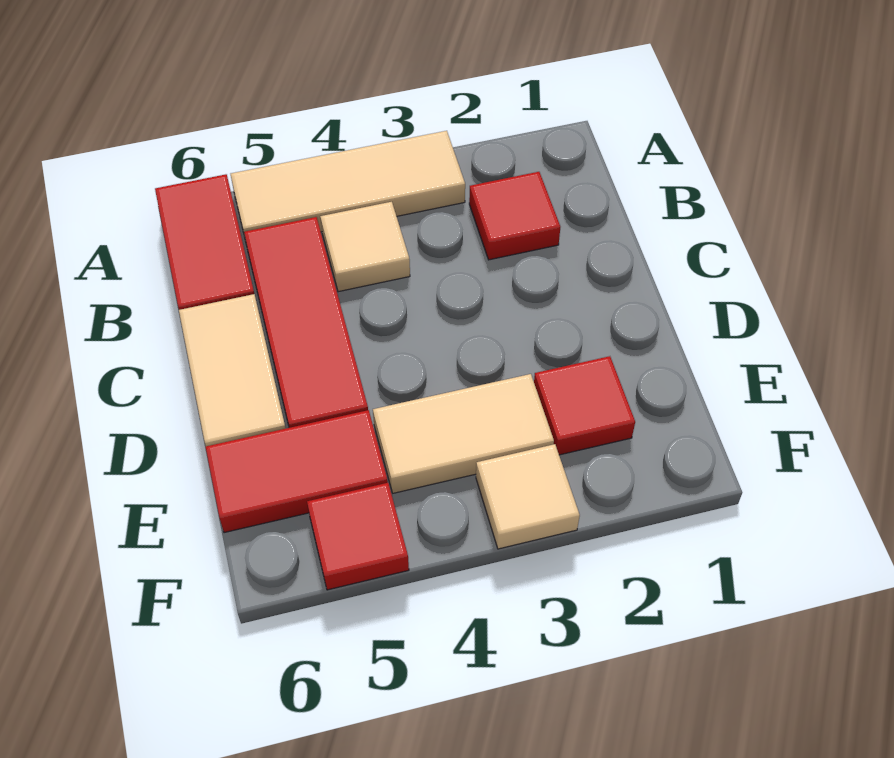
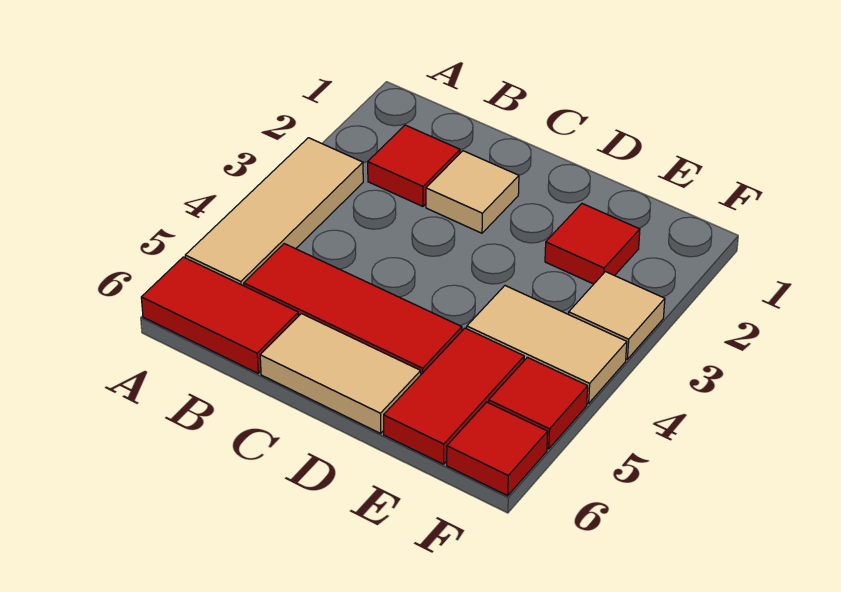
tan tile B4 level 1 -> tan tile C2 level 1
tan tile E3:E4 level 1 -> tan tile E4:F4 level 1
none -> red tile F6 level 1

